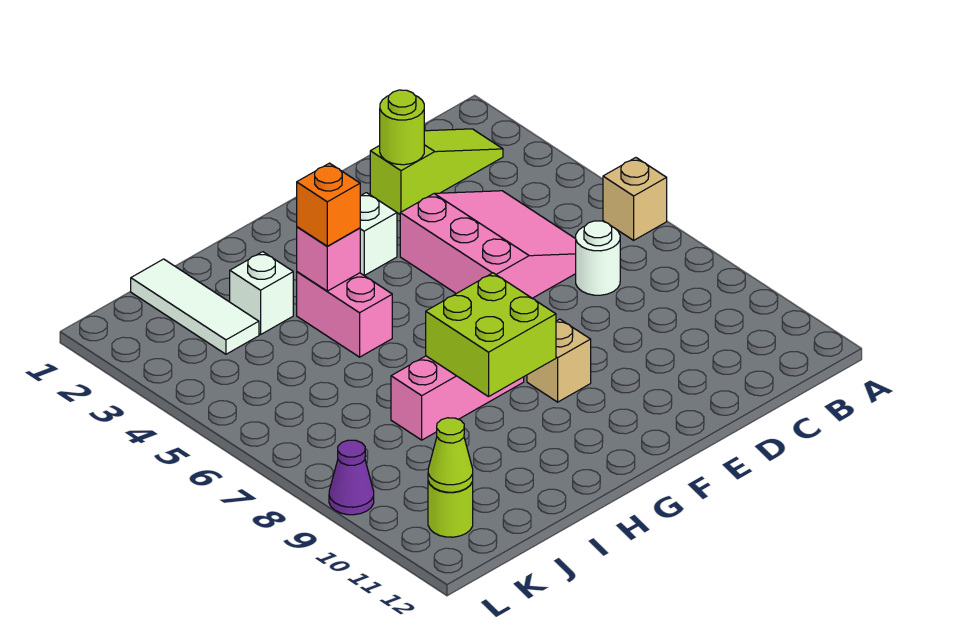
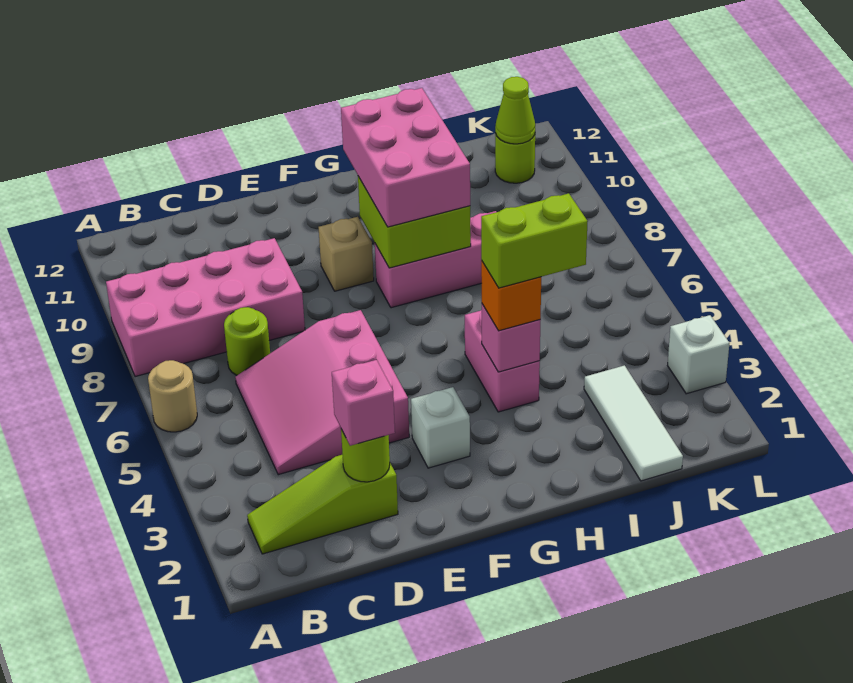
tan brick A6 level 1 -> tan round brick A6 level 1
none -> pink brick A8:D9 level 1
white round brick C7 level 1 -> lime round brick C7 level 1
none -> pink brick D2 level 3
none -> pink brick G8:H10 level 3
none -> lime brick H4:I4 level 4
white brick I3 level 1 -> white brick L3 level 1
purple cone L9 level 1 -> none

